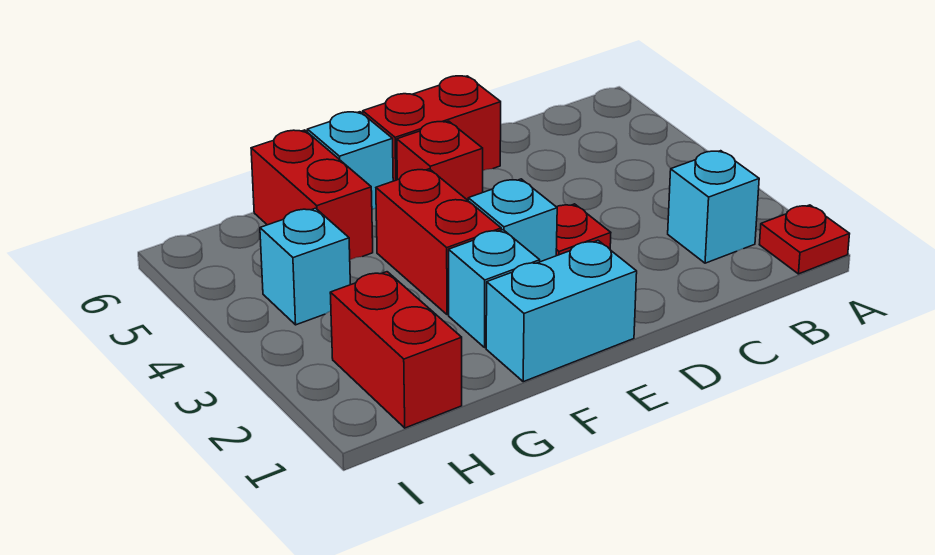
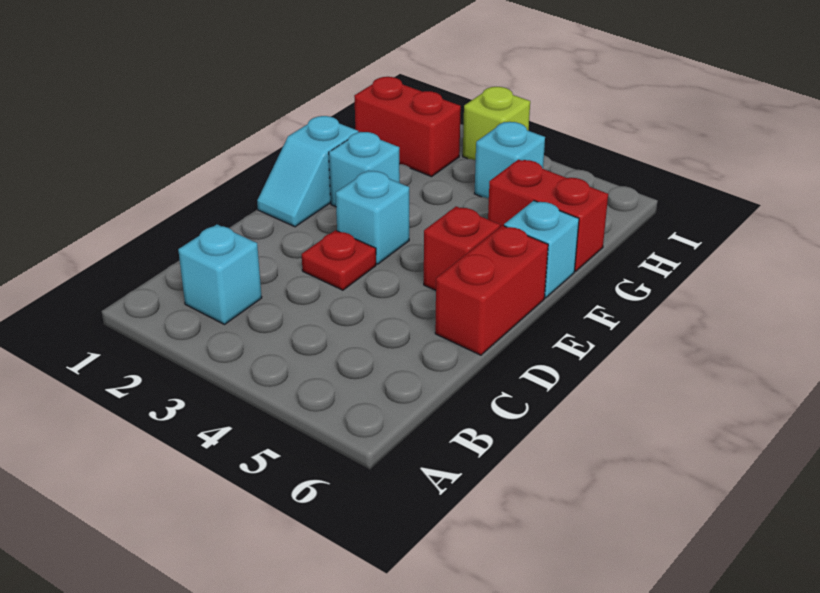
red plate A1 level 1 -> none
cyan brick E1:F1 level 1 -> cyan slope E1:F1 level 1 top F
red brick F3:F4 level 1 -> none
none -> lime brick I3 level 1

